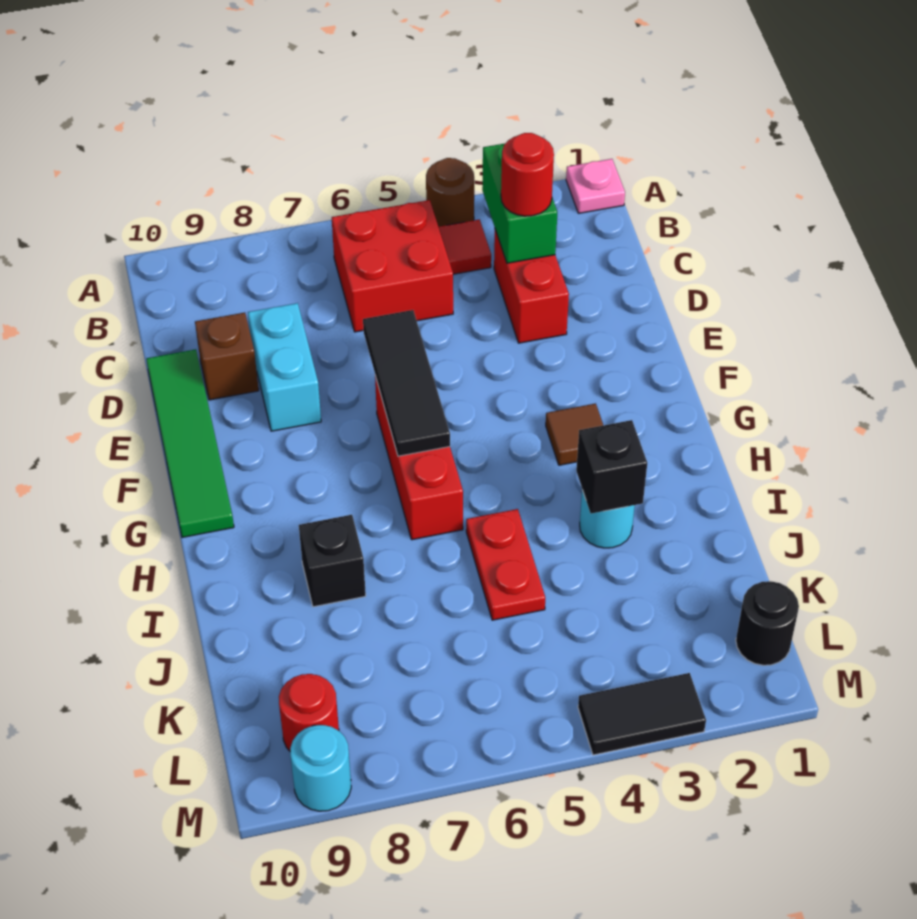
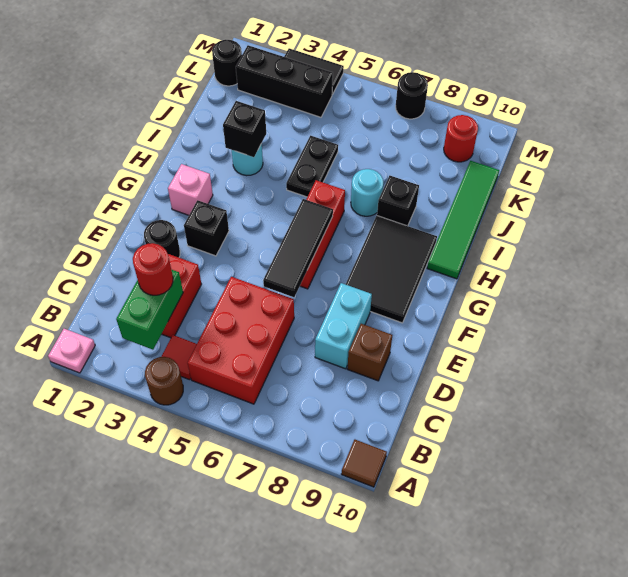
red brick B5:C6 level 1 -> red brick B5:D6 level 1
green tile D10:G10 level 1 -> green tile H10:K10 level 1
none -> black round brick E2 level 1
none -> black brick F3 level 1
none -> black tile F8:H9 level 1
none -> pink brick G2 level 1
brown tile G3 level 1 -> brown tile A10 level 1
red plate I5:J5 level 1 -> black plate I5:J5 level 1
none -> black brick L2:L4 level 1
none -> black round brick M7 level 1
cyan round brick M9 level 1 -> cyan round brick I7 level 1

